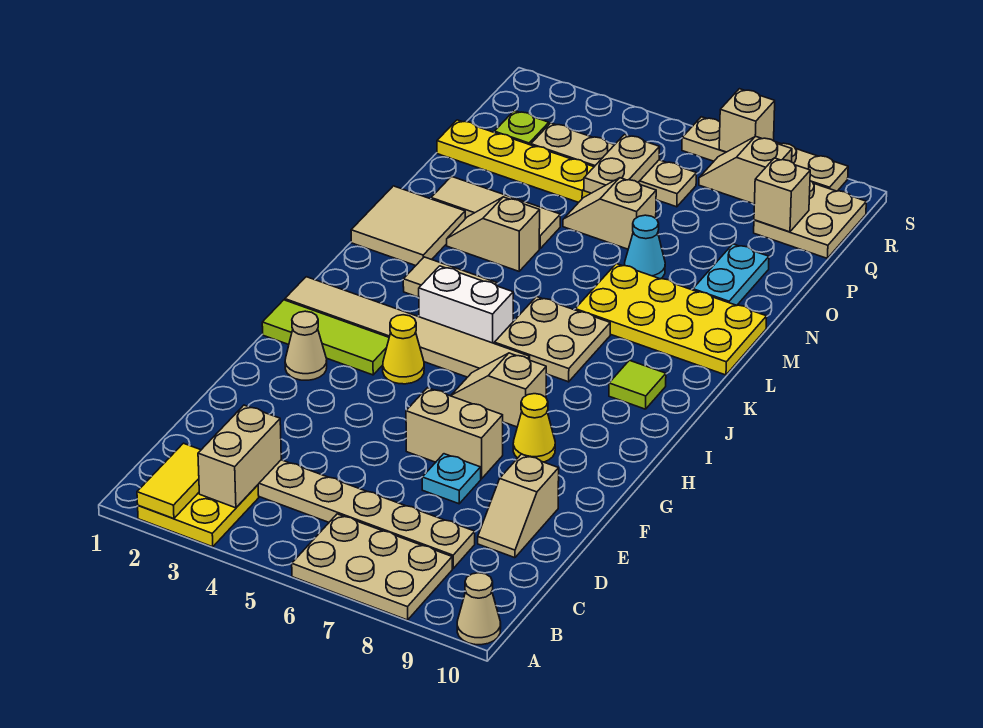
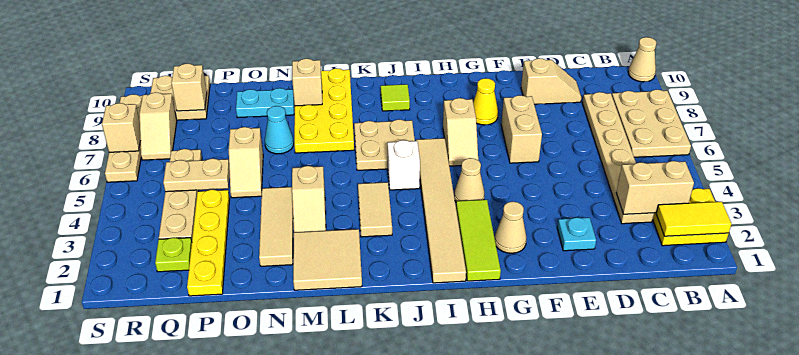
cyan plate E7 level 1 -> cyan plate E2 level 1
yellow cone H4 level 1 -> tan cone H4 level 1
white brick J4:J5 level 1 -> white brick J5 level 1
none -> tan brick M9 level 2

